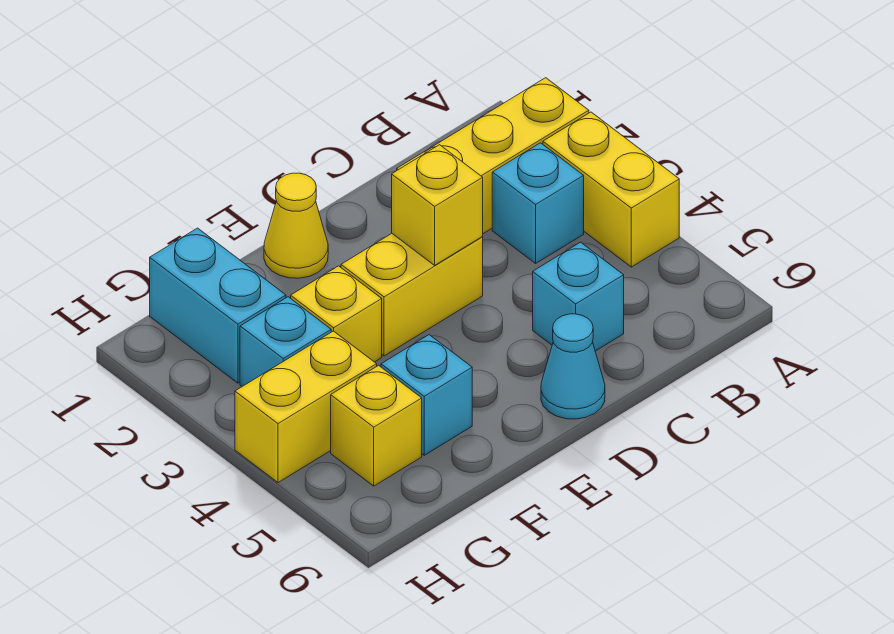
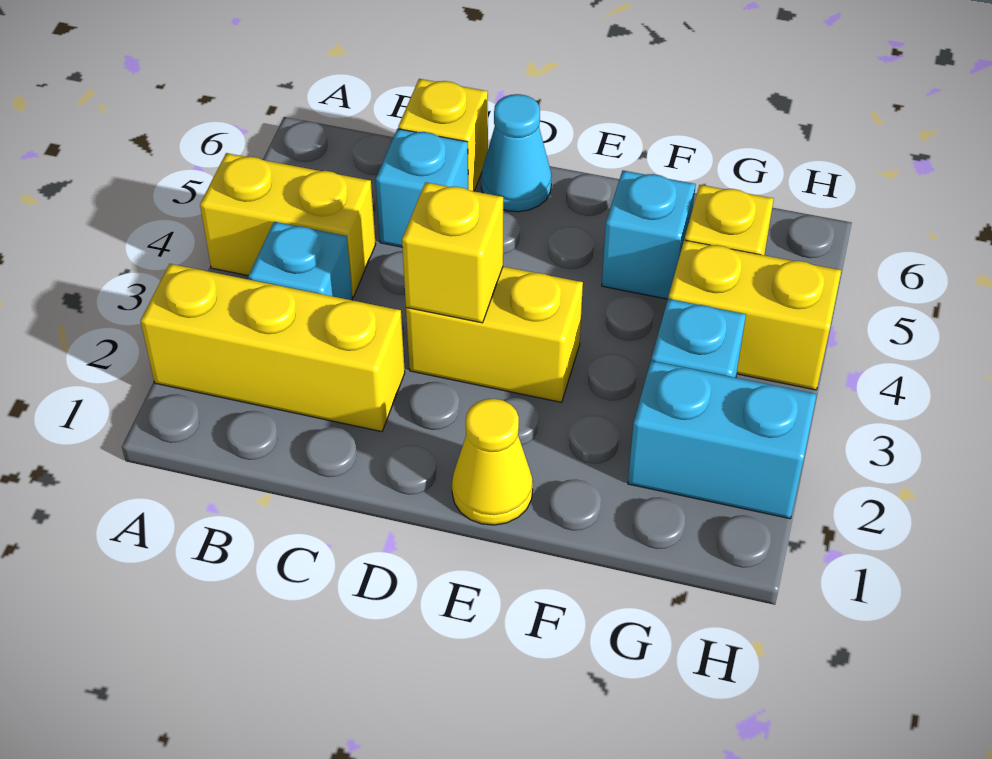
yellow brick A3:A4 level 1 -> yellow brick A4:B4 level 1
yellow brick F3 level 1 -> yellow brick C6 level 1
cyan brick G1:G2 level 1 -> cyan brick G2:H2 level 1

